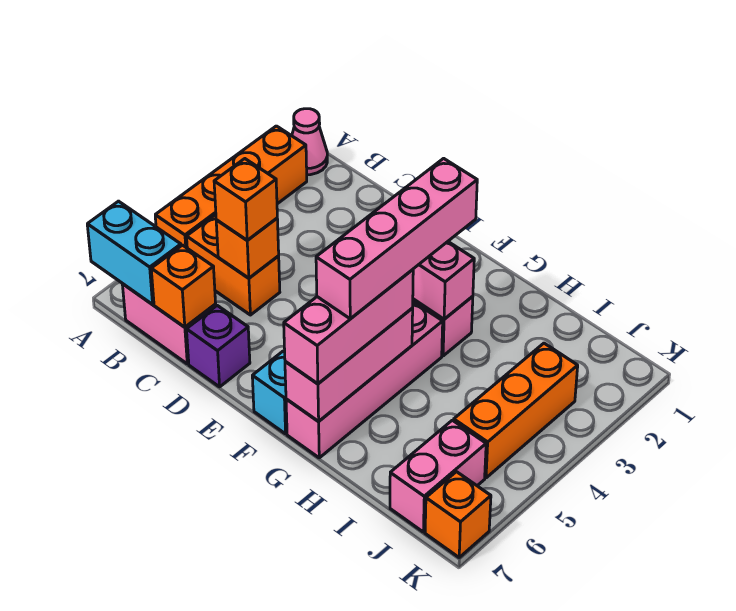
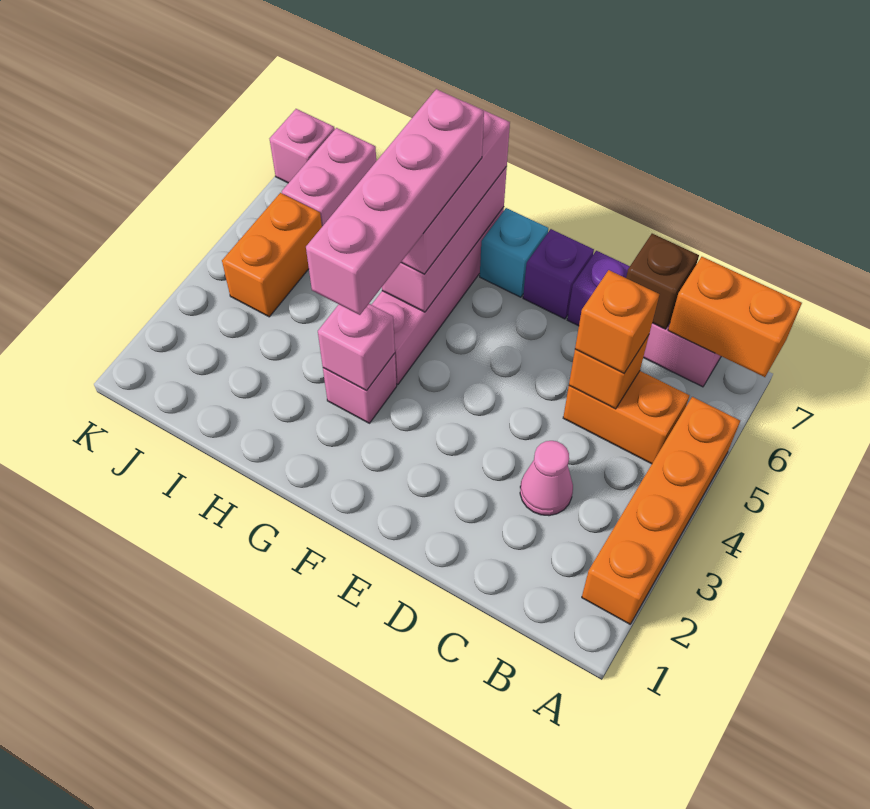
pink cone A1 level 1 -> pink cone C3 level 1
cyan brick A7:B7 level 2 -> orange brick A7:B7 level 2
orange brick C7 level 2 -> brown brick C7 level 2
none -> purple brick E7 level 1
orange brick J3:J5 level 1 -> orange brick J4:J5 level 1
orange brick K7 level 1 -> pink brick K7 level 1

